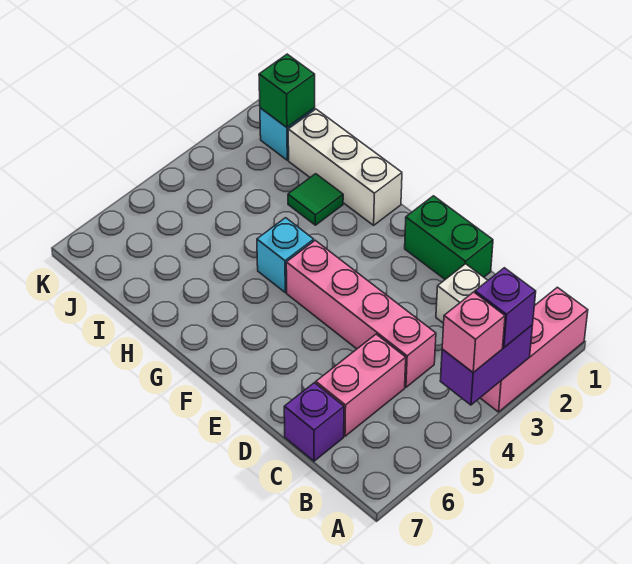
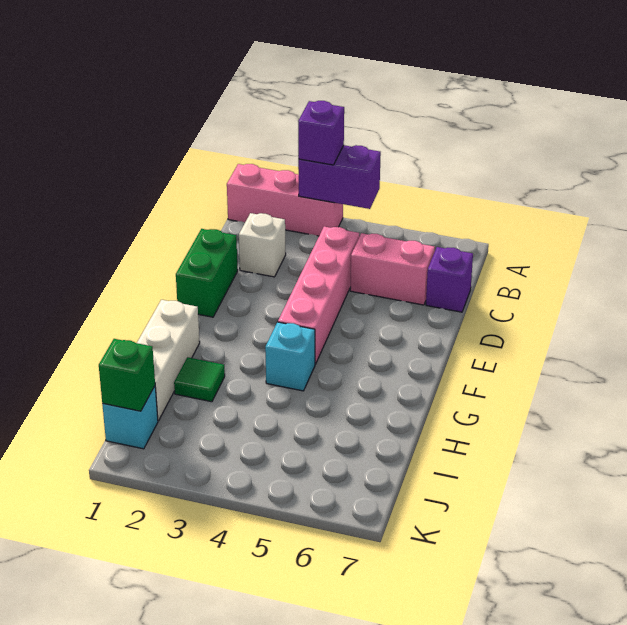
pink brick A4 level 3 -> none

